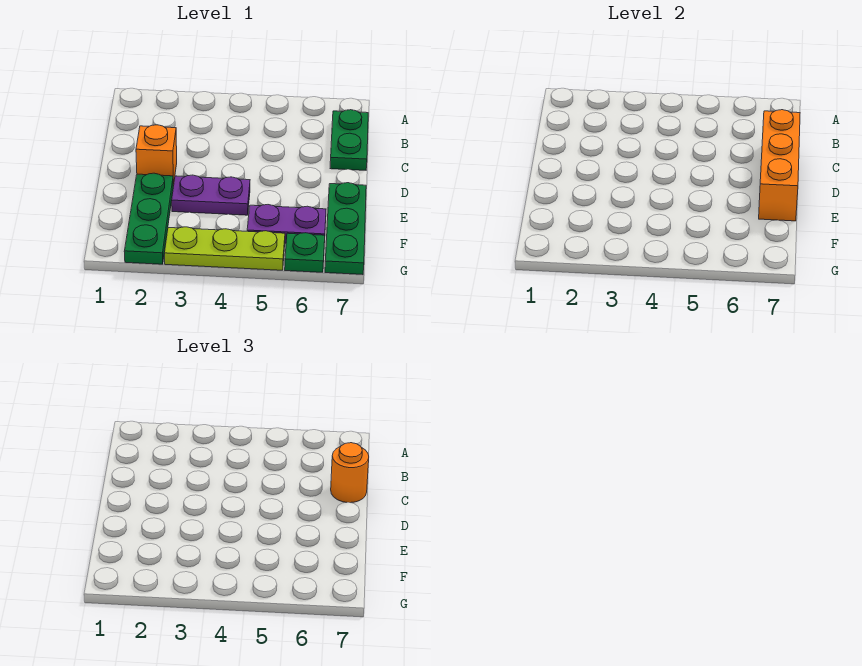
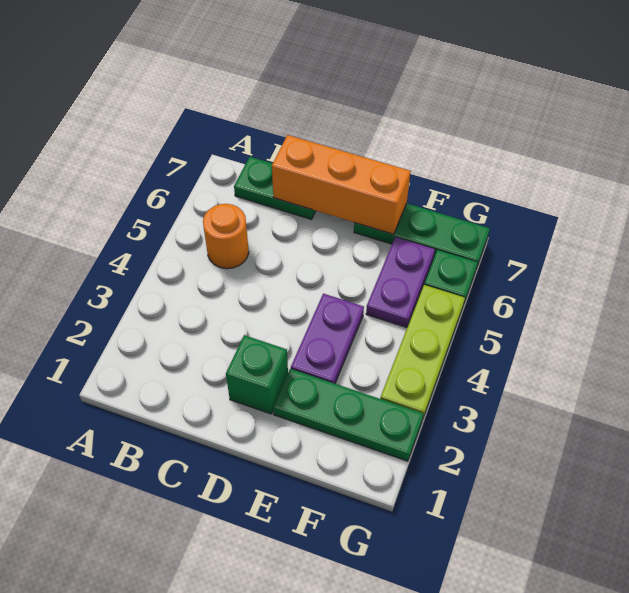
orange round brick C7 level 3 -> orange round brick B5 level 1
orange brick D2 level 1 -> green brick D2 level 1

